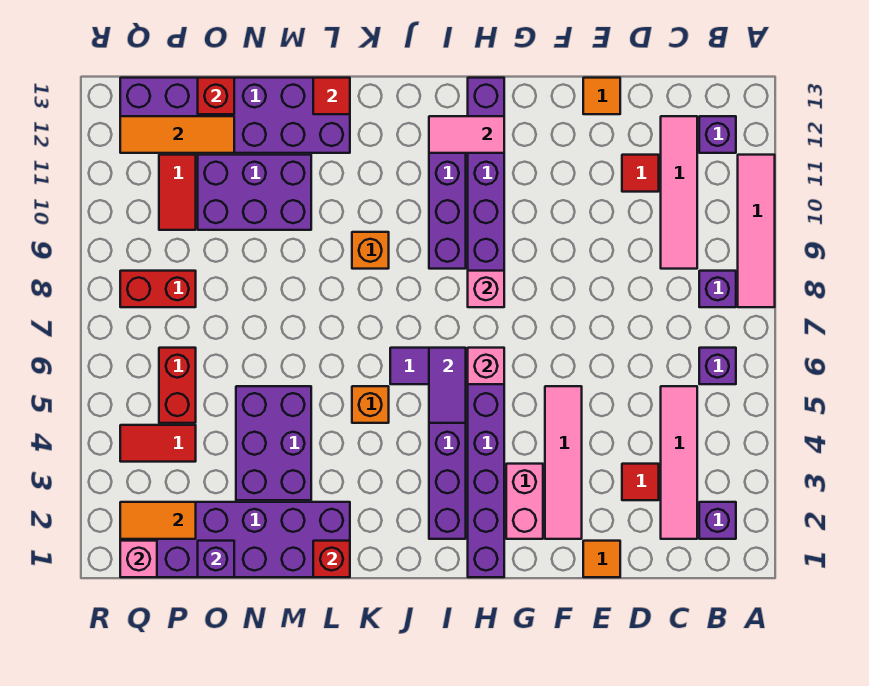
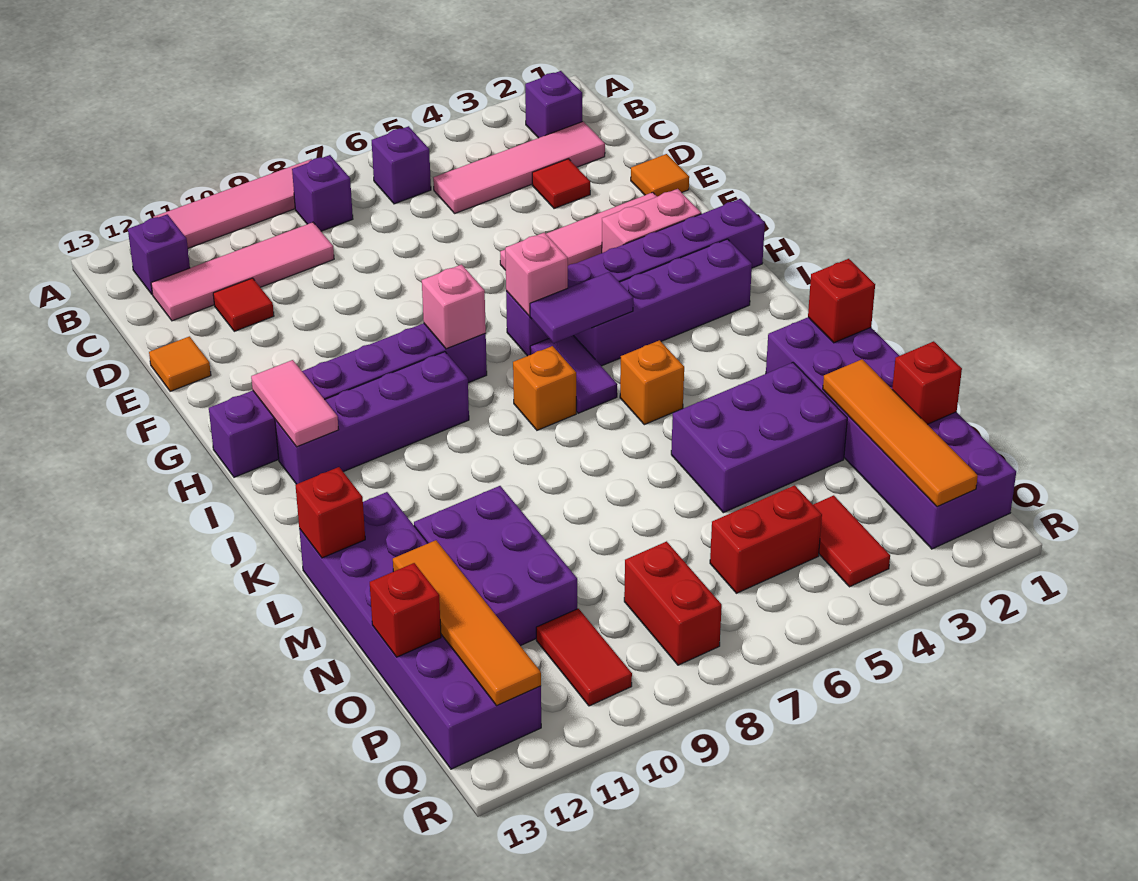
orange brick K9 level 1 -> orange brick J7 level 1
red tile L13 level 2 -> red brick L13 level 2
purple brick O1 level 2 -> red brick O1 level 2
orange tile O12:Q12 level 2 -> orange tile N12:Q12 level 2
orange tile P2:Q2 level 2 -> orange tile N2:Q2 level 2
red tile P10:P11 level 1 -> red tile P10:Q10 level 1
pink brick Q1 level 2 -> none

